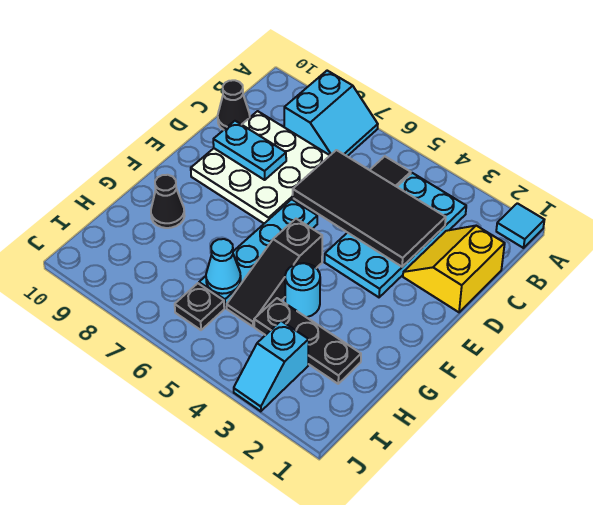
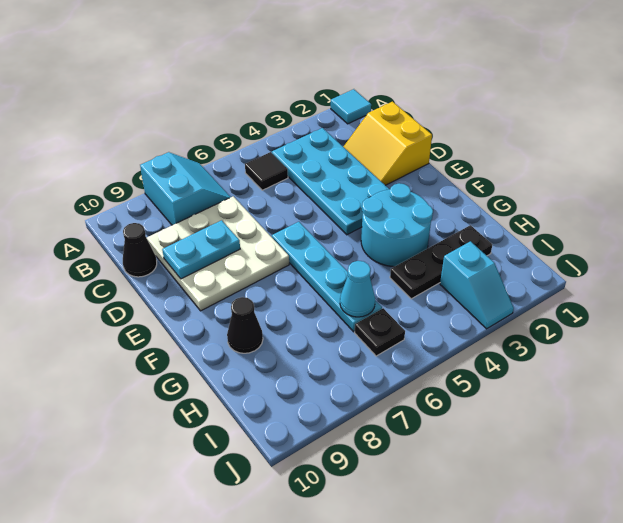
black tile C3:D6 level 2 -> none
black slope F5:H5 level 1 top F -> none
cyan round brick G4 level 1 -> cyan round brick F3:G4 level 1

